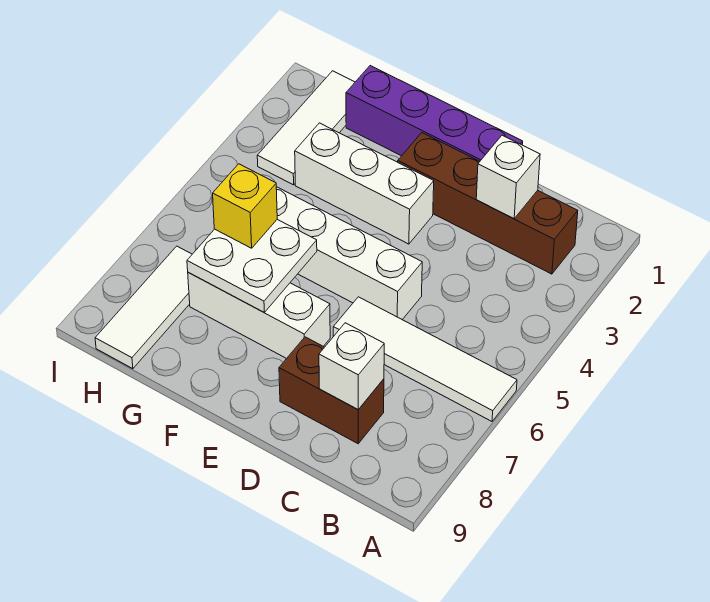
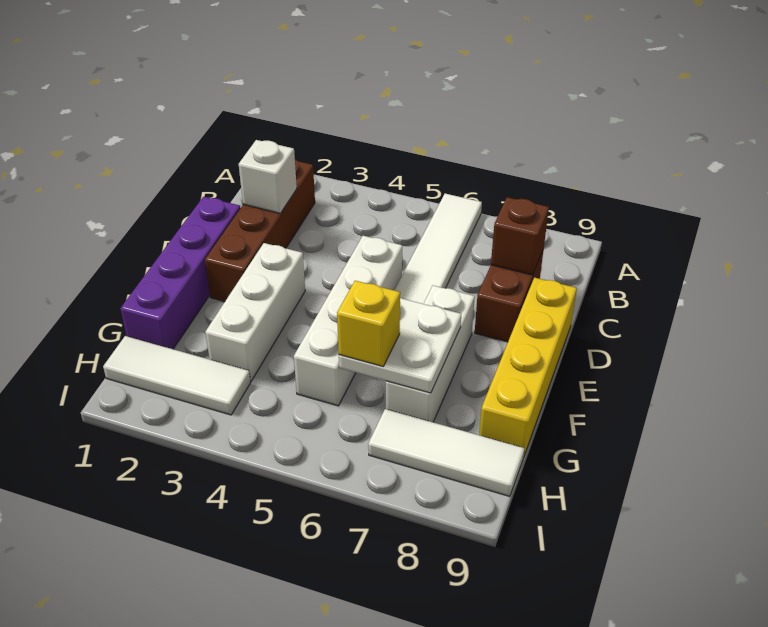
white brick C8 level 2 -> brown brick C8 level 2
none -> yellow brick D9:G9 level 1

